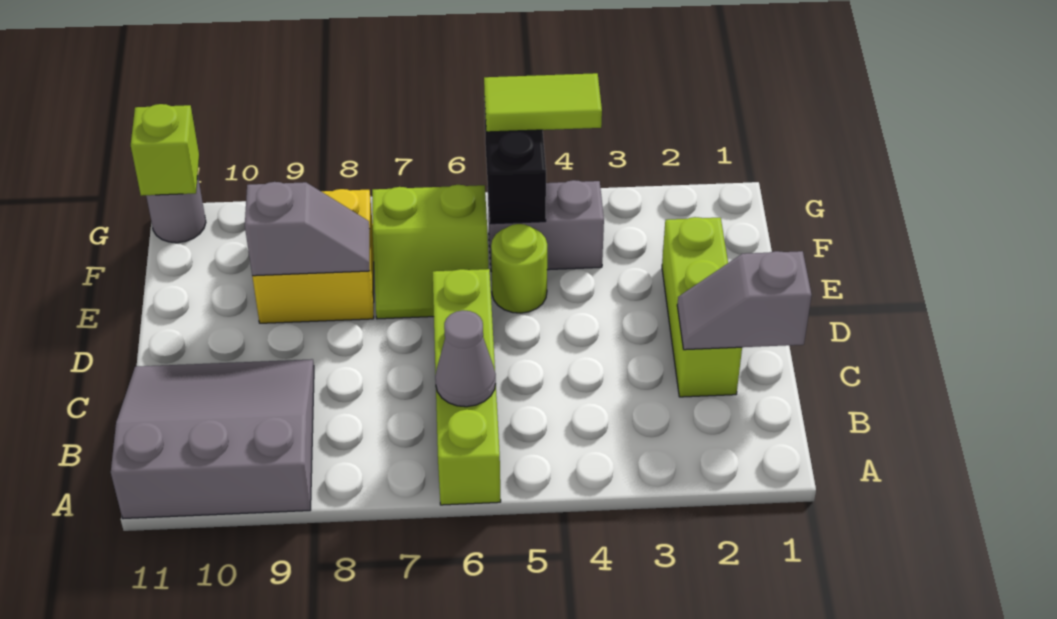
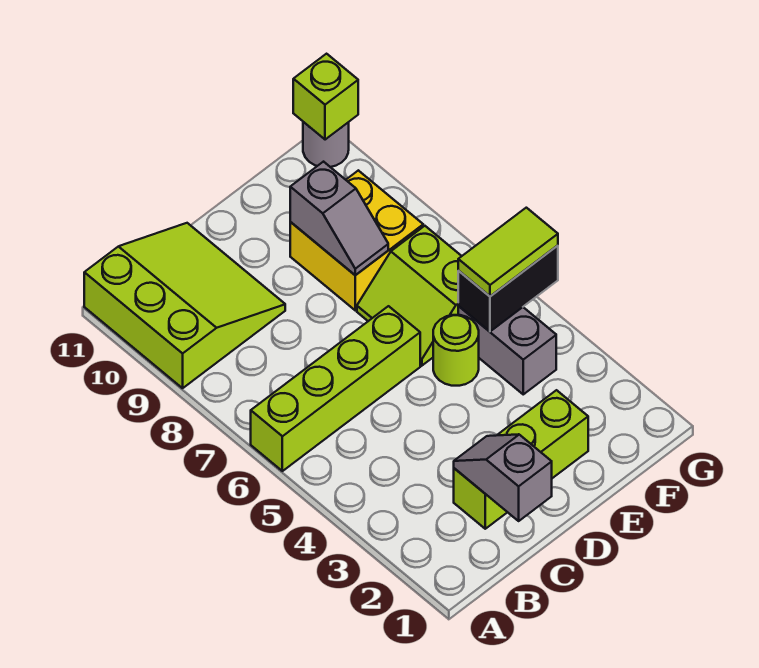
grey slope A9:C11 level 1 top A -> lime slope A9:C11 level 1 top A
grey cone B6 level 2 -> none
lime tile G4:G5 level 3 -> lime tile F5:G5 level 3

